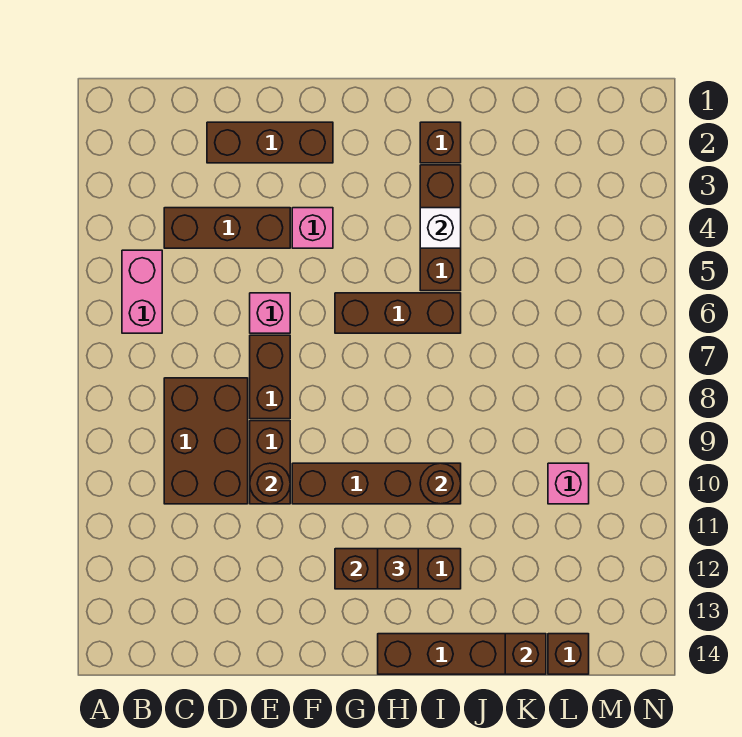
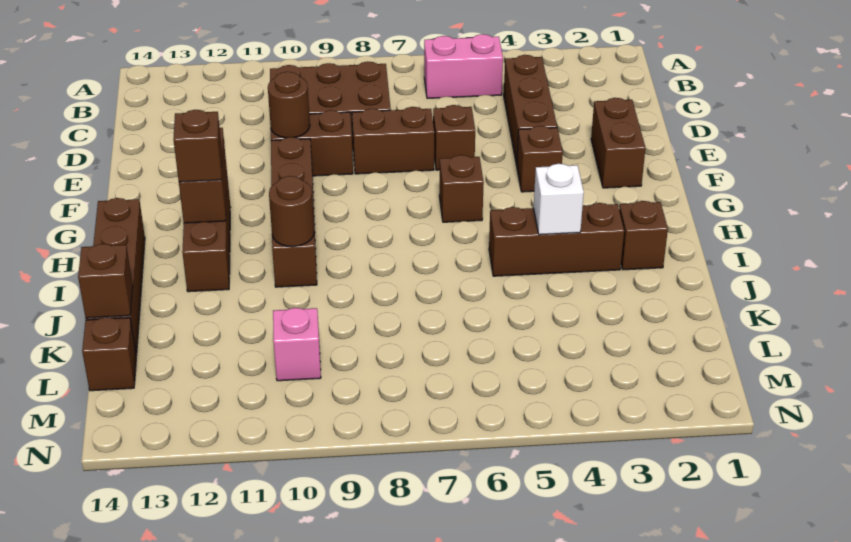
brown brick D2:F2 level 1 -> brown brick E2:F2 level 1
pink brick E6 level 1 -> brown brick E6 level 1
pink brick F4 level 1 -> brown brick F4 level 1
brown brick G6:I6 level 1 -> brown brick G6 level 1

